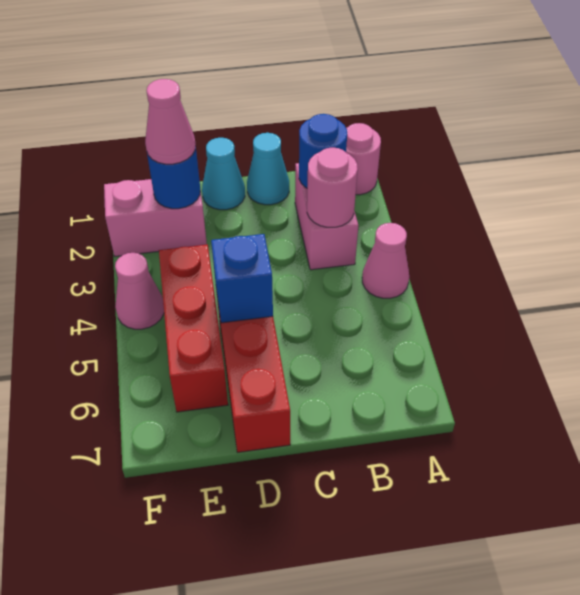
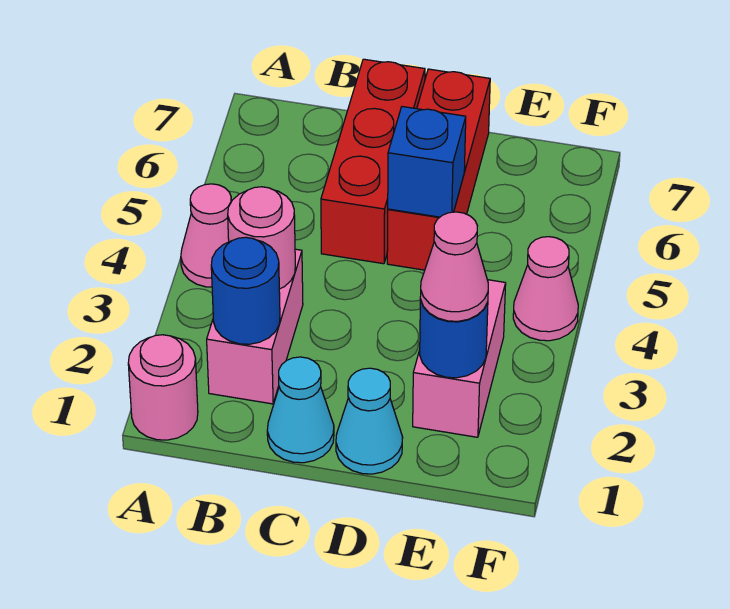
pink brick E2:F2 level 1 -> pink brick E2:E3 level 1
red brick E4:E6 level 1 -> red brick C5:C7 level 1

